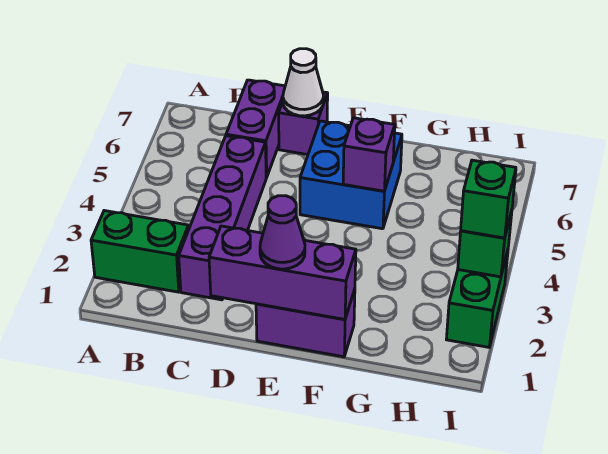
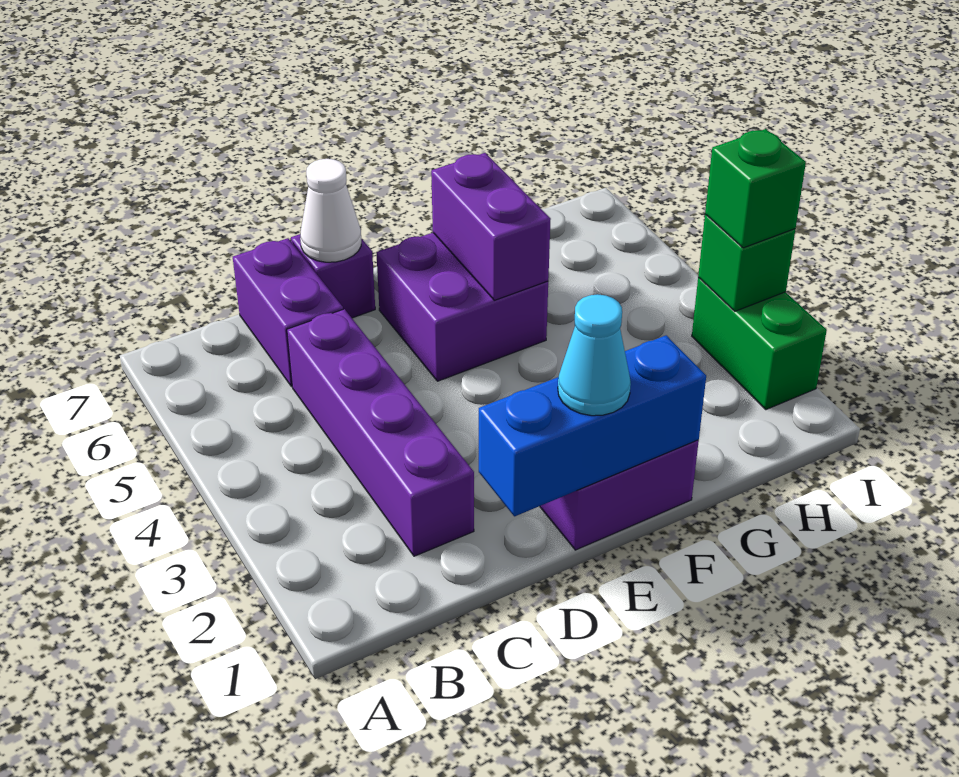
green brick A2:B2 level 1 -> none
purple brick D1:F1 level 2 -> blue brick D1:F1 level 2
purple cone E1 level 3 -> cyan cone E1 level 3
blue brick E5:F6 level 1 -> purple brick E5:F6 level 1
purple brick F5 level 2 -> purple brick F5:F6 level 2

